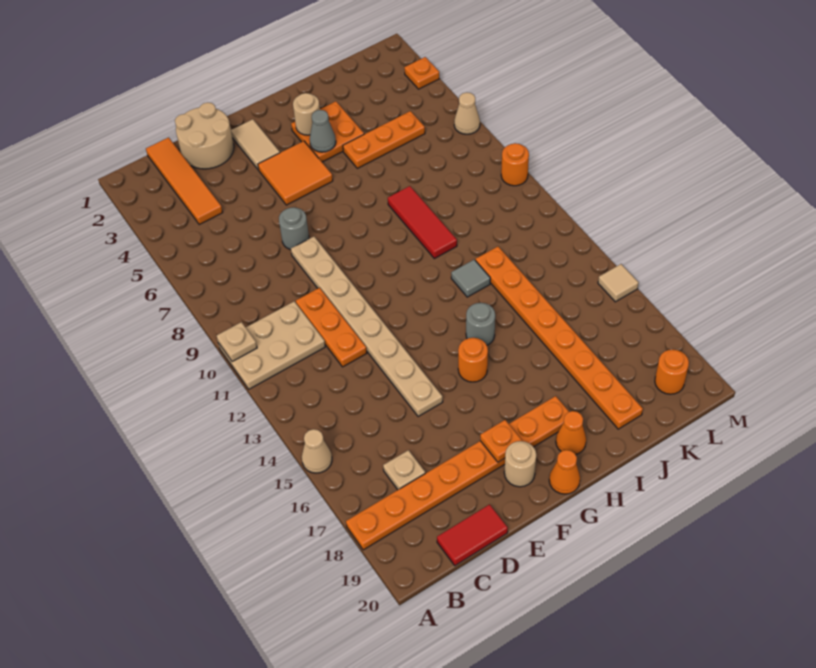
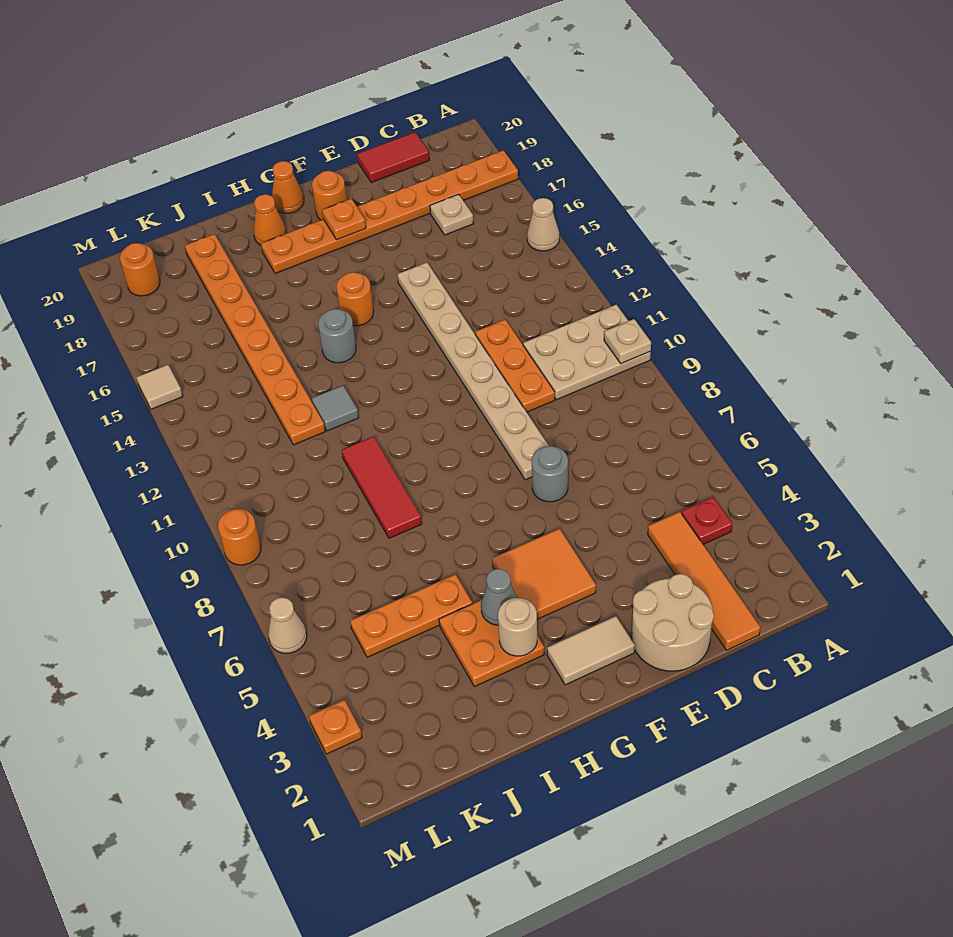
none -> red plate B4 level 1
tan tile F2:F3 level 1 -> tan tile F2:G2 level 1
tan round brick F19 level 1 -> orange round brick F19 level 1

